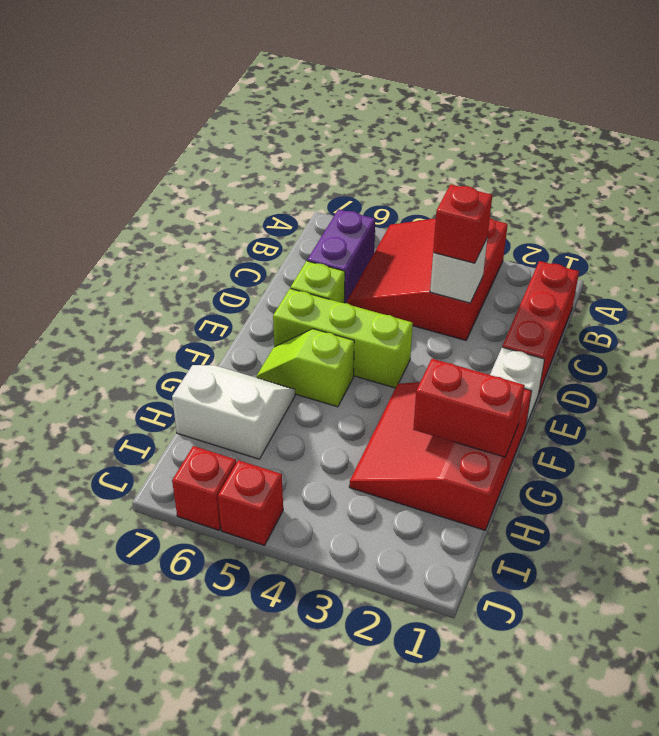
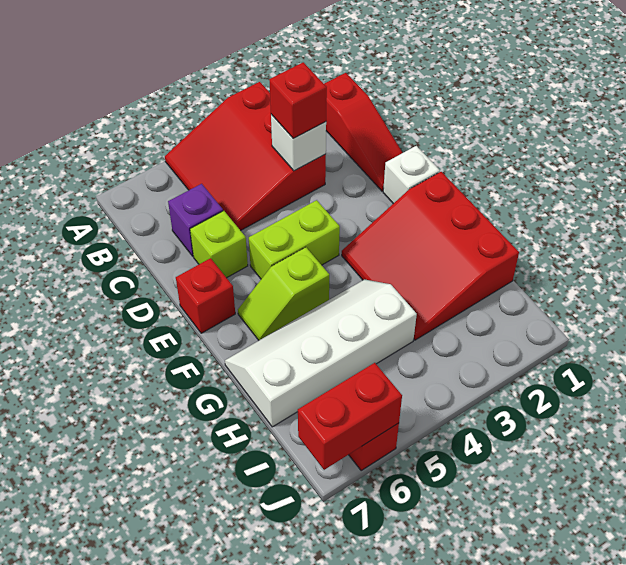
red brick B1:D1 level 1 -> red slope B1:D1 level 1 top B
purple brick B6:C6 level 1 -> purple brick C6 level 1
lime brick E4:E6 level 1 -> lime brick E4:E5 level 1
red brick G1:G2 level 2 -> red brick J6:J7 level 2
white slope G6:H7 level 1 top H -> white slope G4:H7 level 1 top H
red brick J5 level 1 -> red brick E7 level 1

